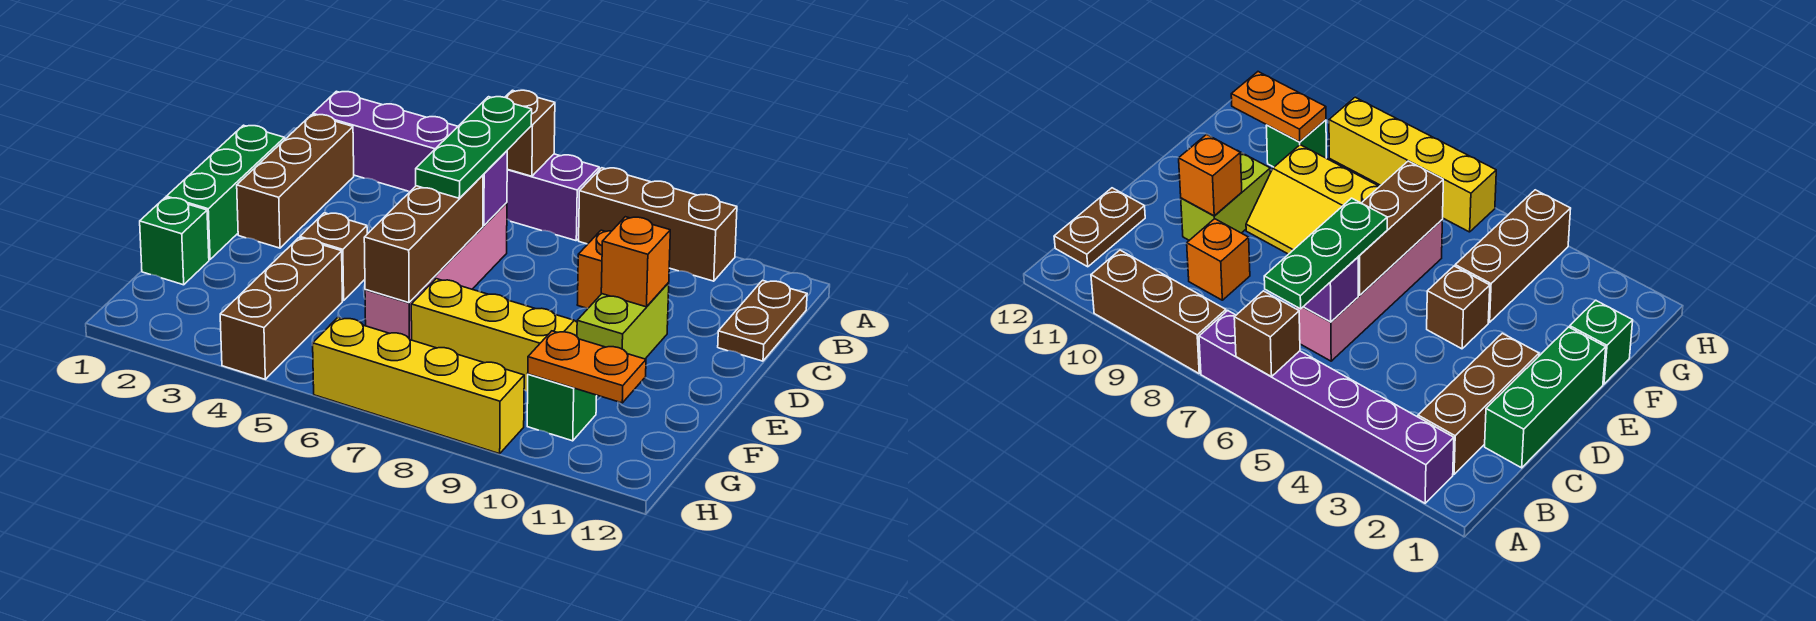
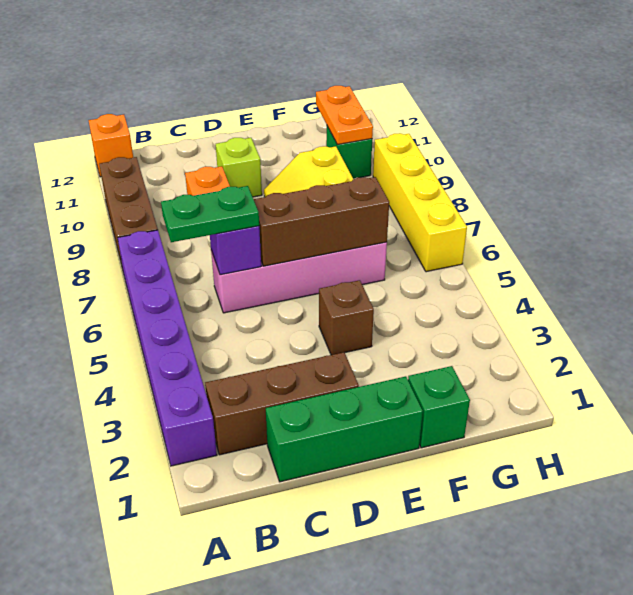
brown brick A6 level 2 -> none
green plate B6:D6 level 3 -> green plate B6:C6 level 3
brown plate B12:C12 level 1 -> none
lime brick D10:E10 level 1 -> lime brick D10 level 1
orange brick D10 level 2 -> orange brick A12 level 1
brown brick F4:H4 level 1 -> none

